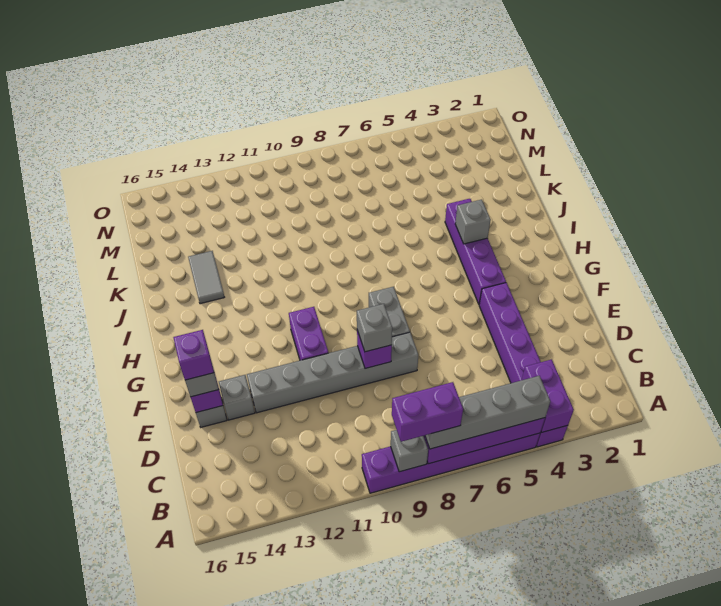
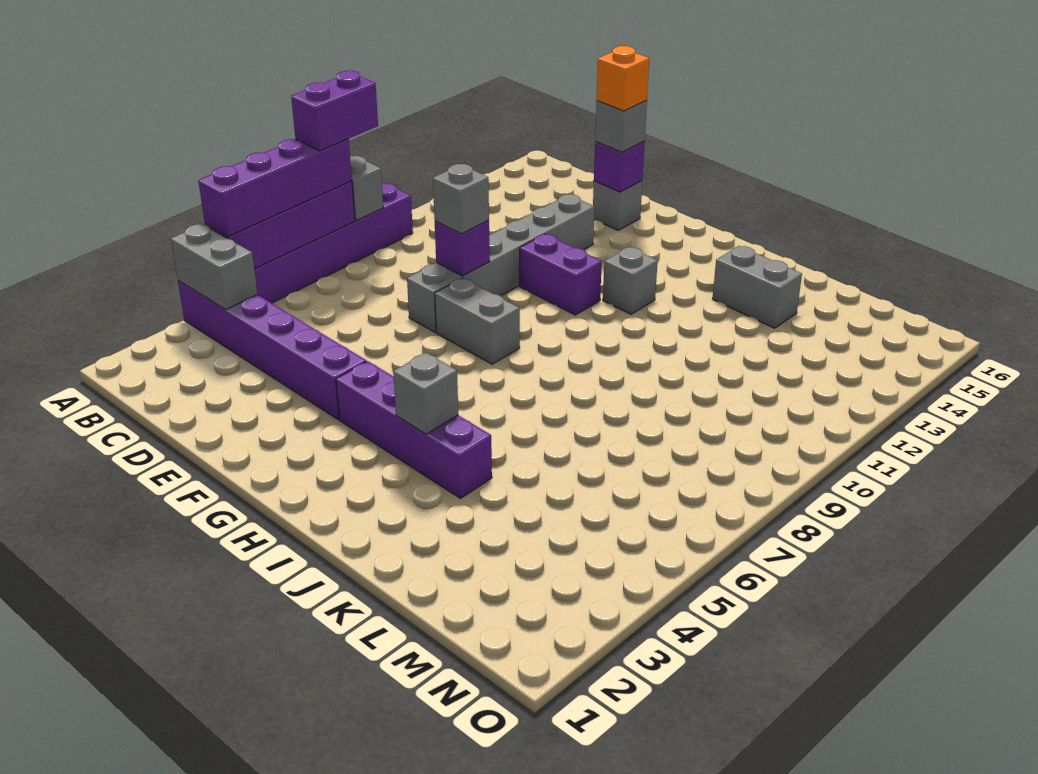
purple brick A4:B4 level 2 -> grey brick A4:B4 level 2
grey brick A5:A8 level 3 -> purple brick A5:A8 level 3
grey brick E14 level 1 -> grey brick H12 level 1
purple brick E15 level 4 -> orange brick E15 level 4
grey tile J14:K14 level 1 -> grey brick J14:K14 level 1

